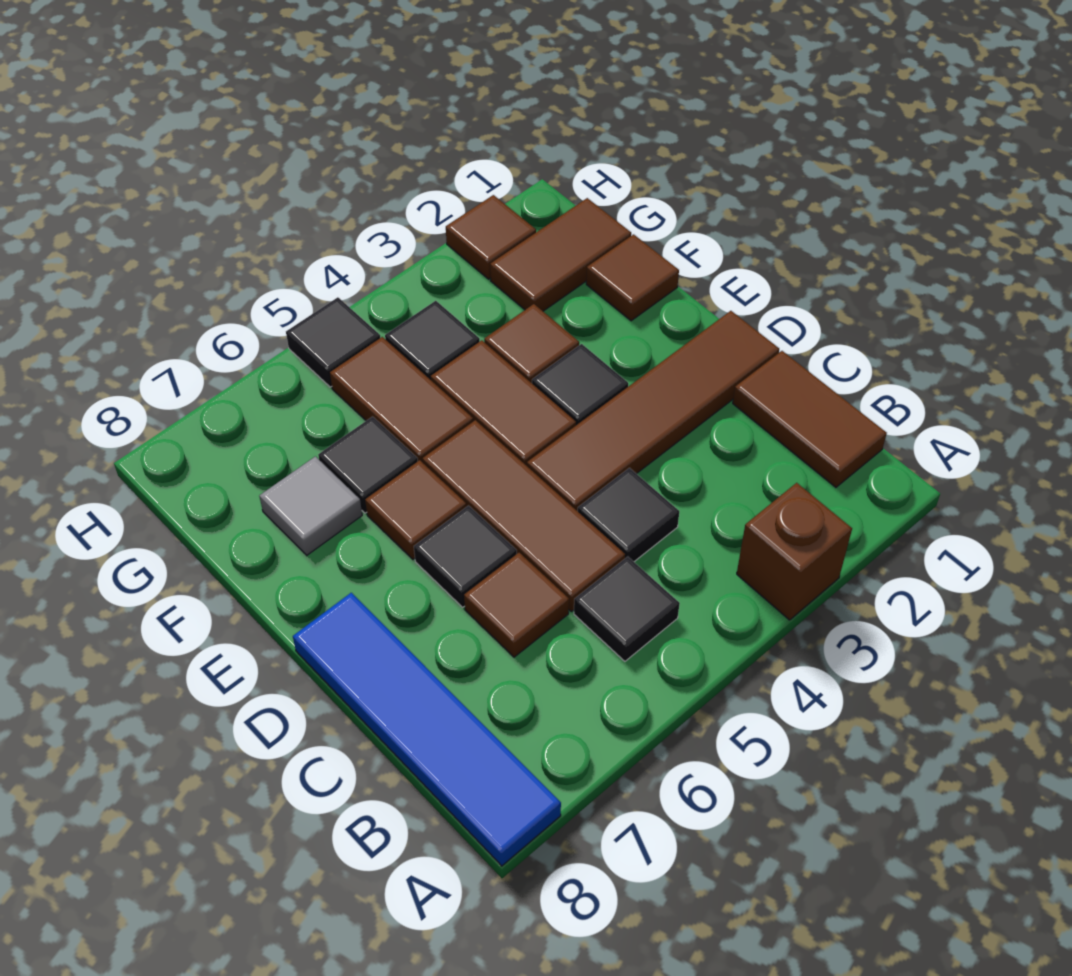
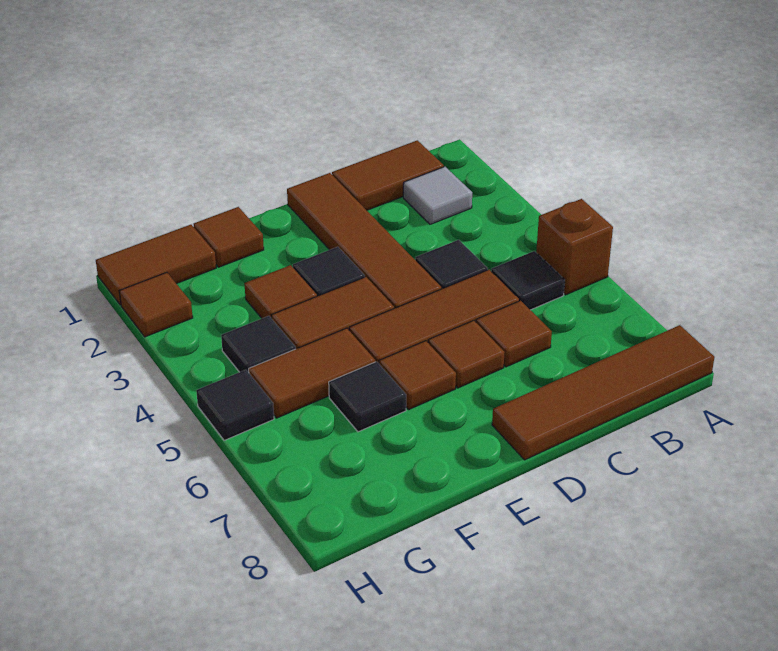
brown brick A3 level 1 -> brown brick A5 level 1
blue tile A8:D8 level 1 -> brown tile A8:D8 level 1
black tile D6 level 1 -> brown tile D6 level 1
grey tile F7 level 1 -> grey tile B2 level 1
brown tile G1:G2 level 1 -> brown tile G1:H1 level 1

